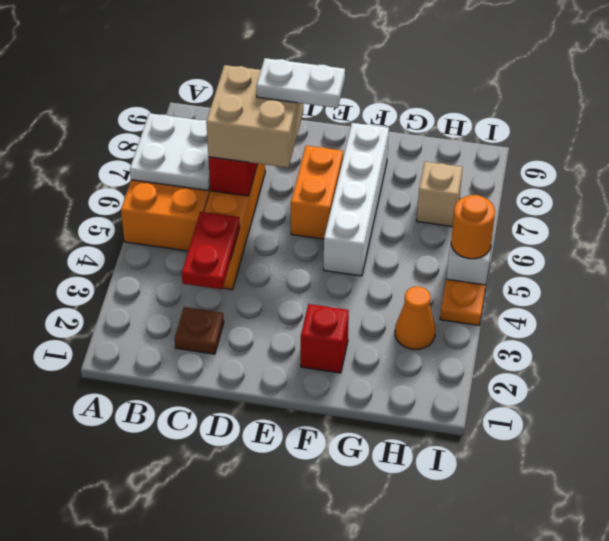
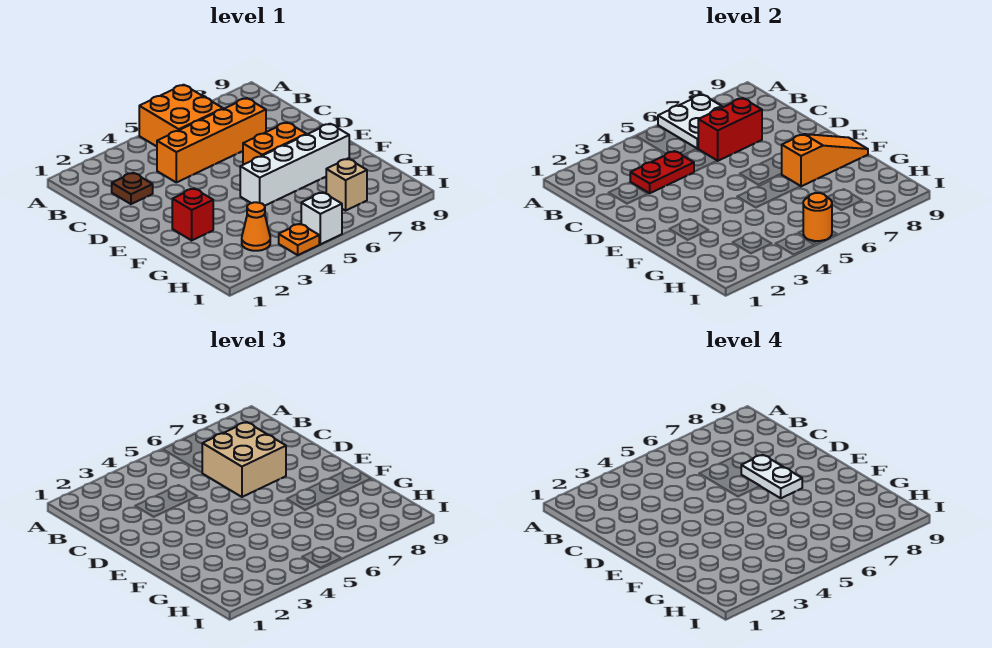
none -> orange slope F7:F9 level 2 top 7

